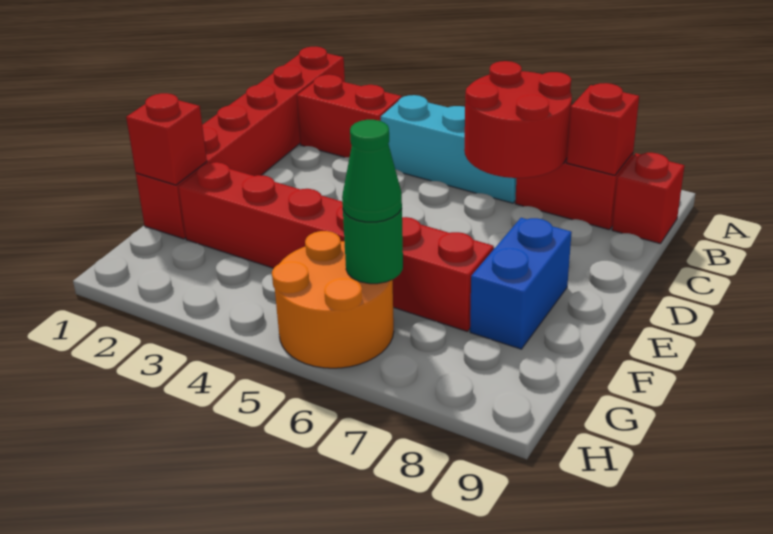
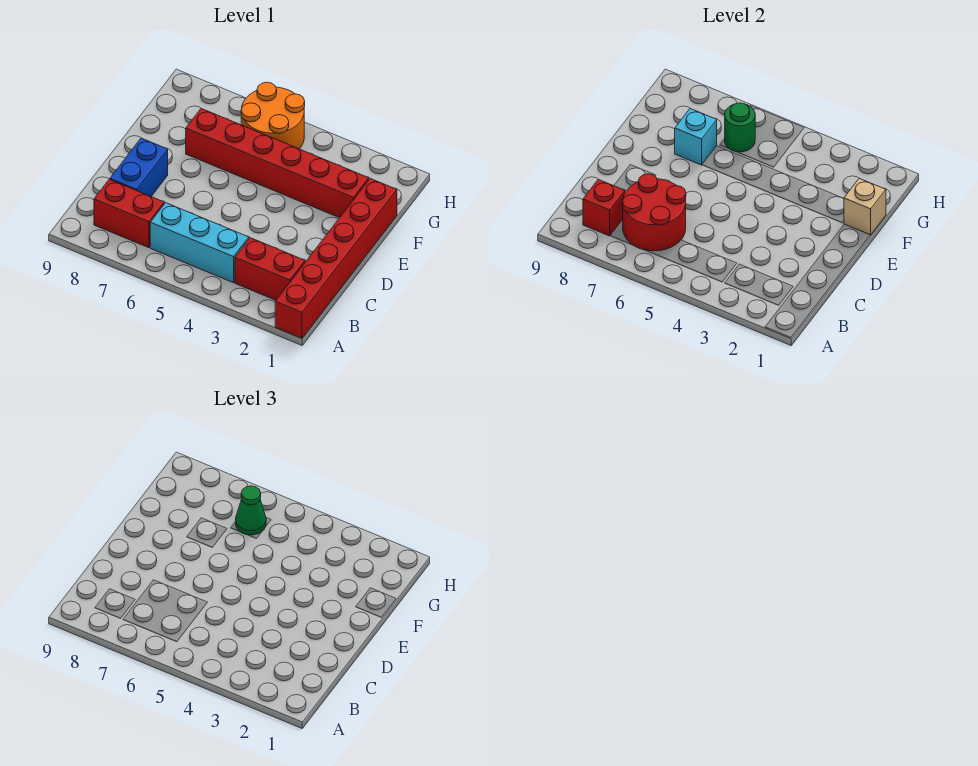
red brick B9 level 1 -> none
blue brick E8:F8 level 1 -> blue brick C8:D8 level 1
red brick F1 level 2 -> tan brick F1 level 2
none -> cyan brick F7 level 2

